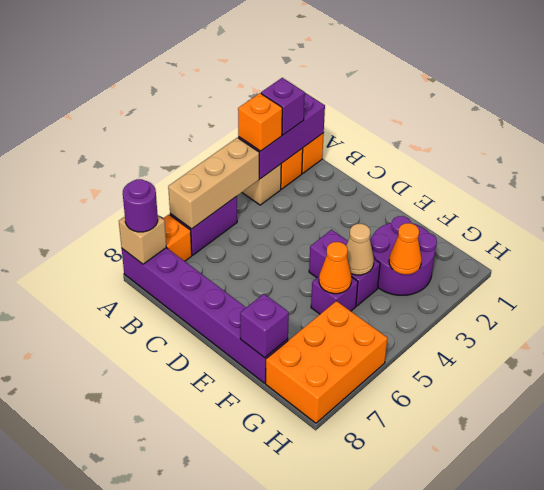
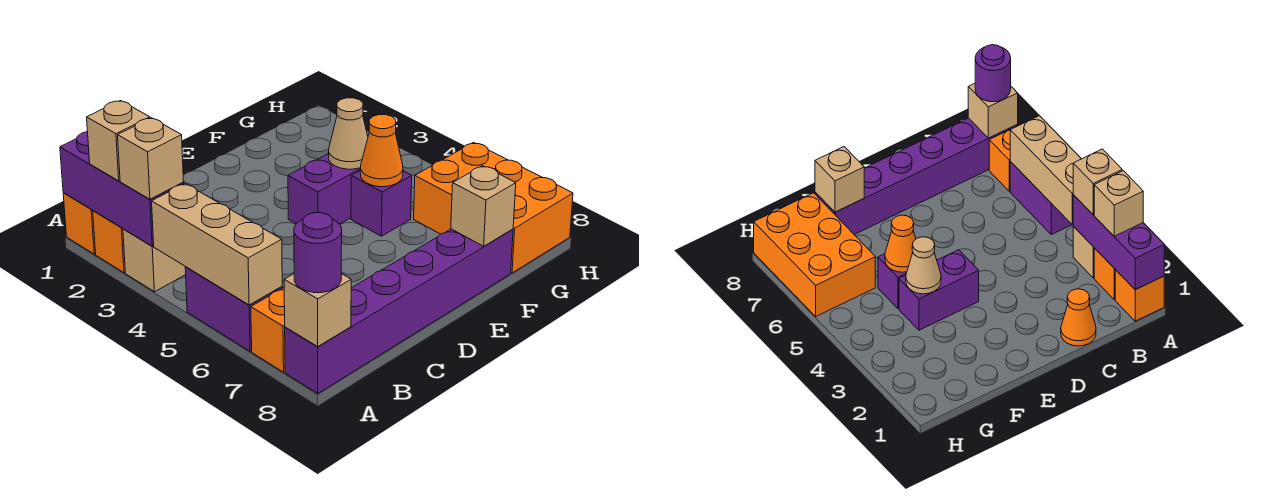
purple brick A2 level 3 -> tan brick A2 level 3
orange brick A3 level 3 -> tan brick A3 level 3
purple round brick F2:G3 level 1 -> none
purple brick F8 level 2 -> tan brick F8 level 2
orange cone G3 level 2 -> orange cone C1 level 1

